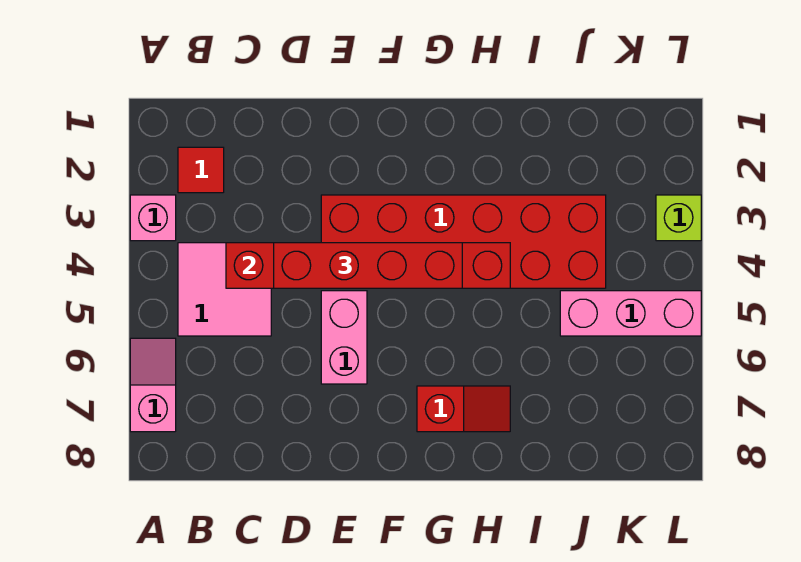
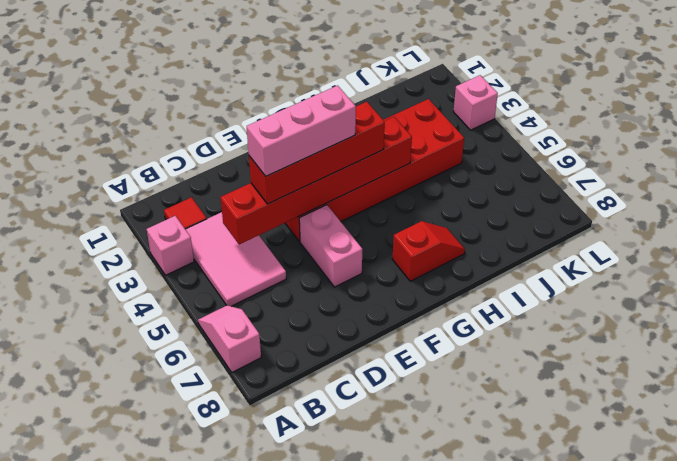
pink tile B4:C5 level 1 -> pink tile B3:C5 level 1
pink brick J5:L5 level 1 -> pink brick D4:F4 level 4
lime brick L3 level 1 -> pink brick L3 level 1

